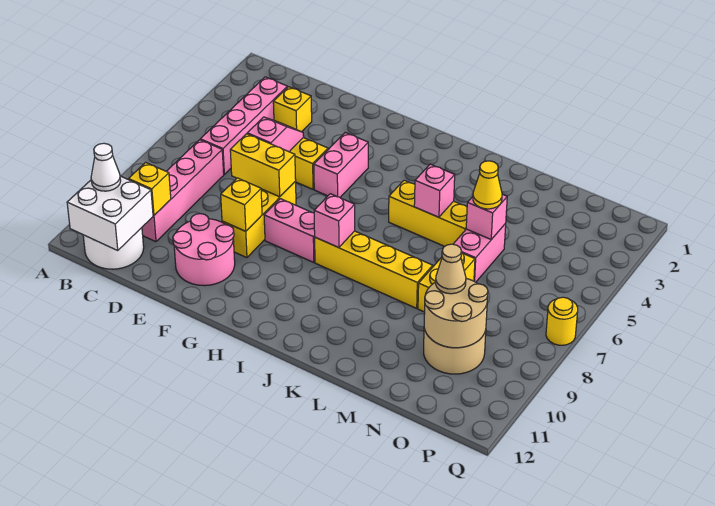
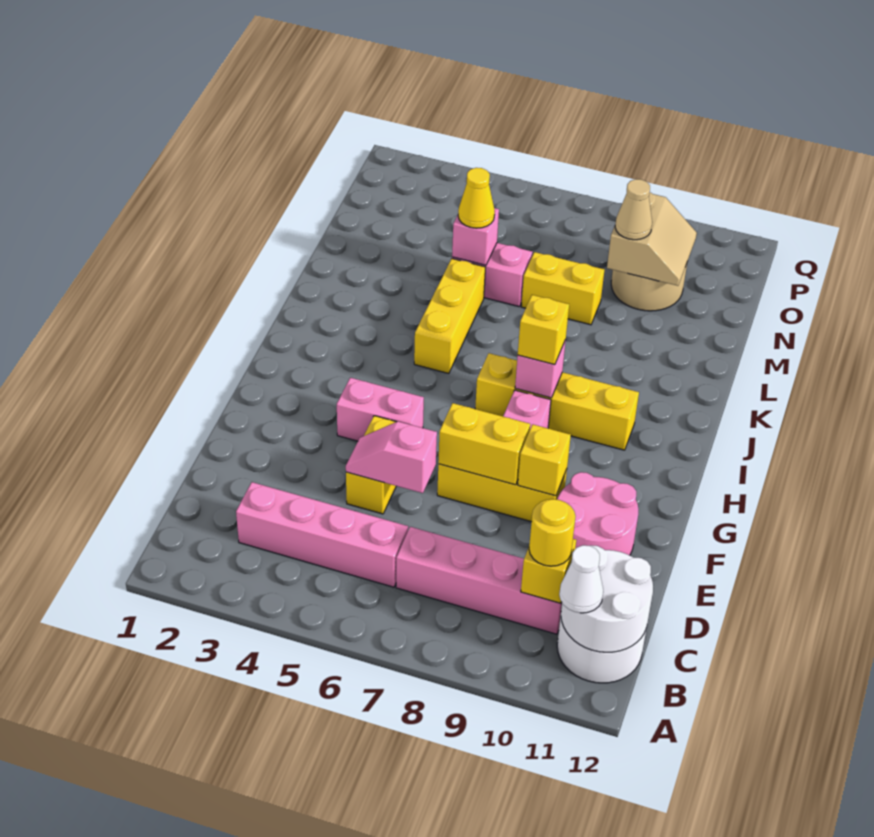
white brick B11:C12 level 2 -> white round brick B11:C12 level 2
yellow brick D3 level 1 -> yellow brick I8 level 3
yellow brick E7:F7 level 2 -> yellow brick F7:F8 level 2
yellow brick I8:L8 level 1 -> yellow brick I7:I10 level 1
pink brick K5 level 2 -> none
tan round brick N9:O10 level 2 -> tan slope N9:O10 level 2 top 9
yellow round brick Q7 level 1 -> yellow round brick C10 level 3

